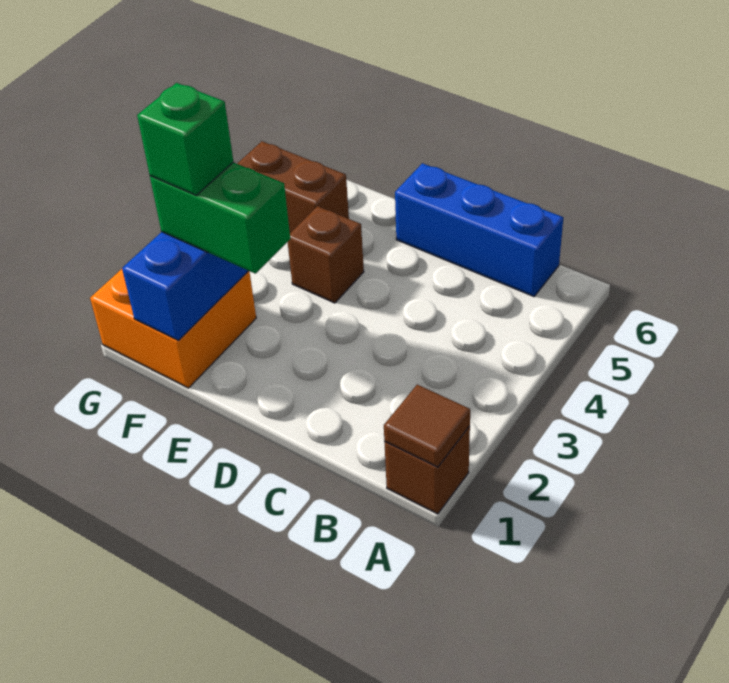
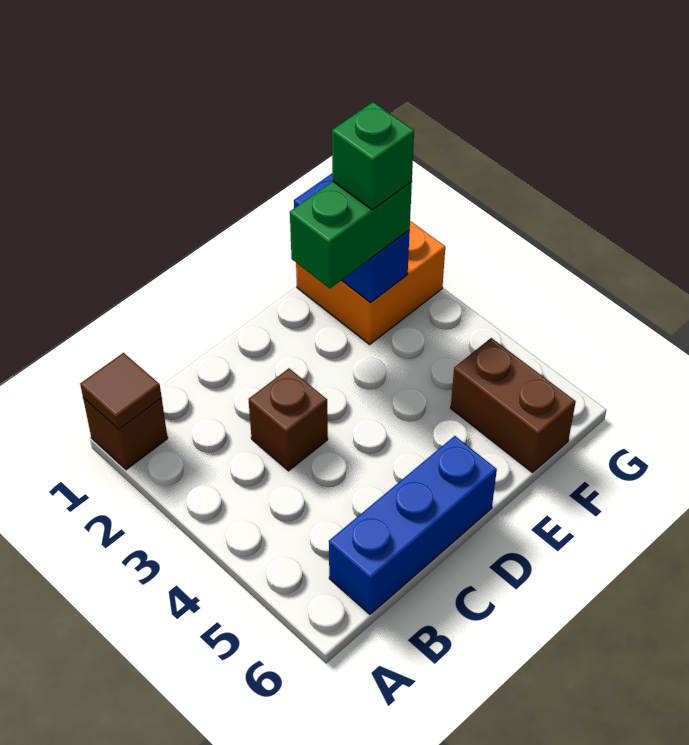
brown brick E4 level 1 -> brown brick C3 level 1
brown brick F5:G5 level 1 -> brown brick F5:F6 level 1

